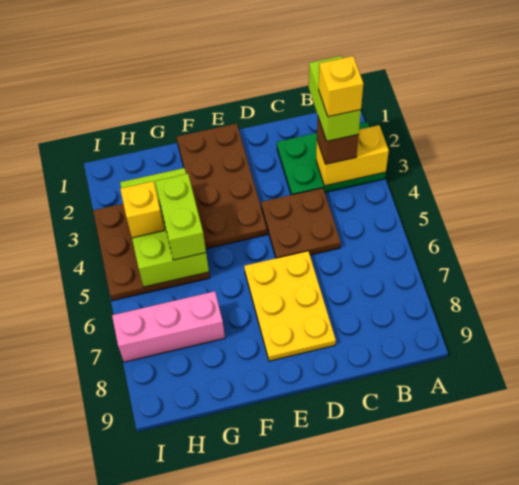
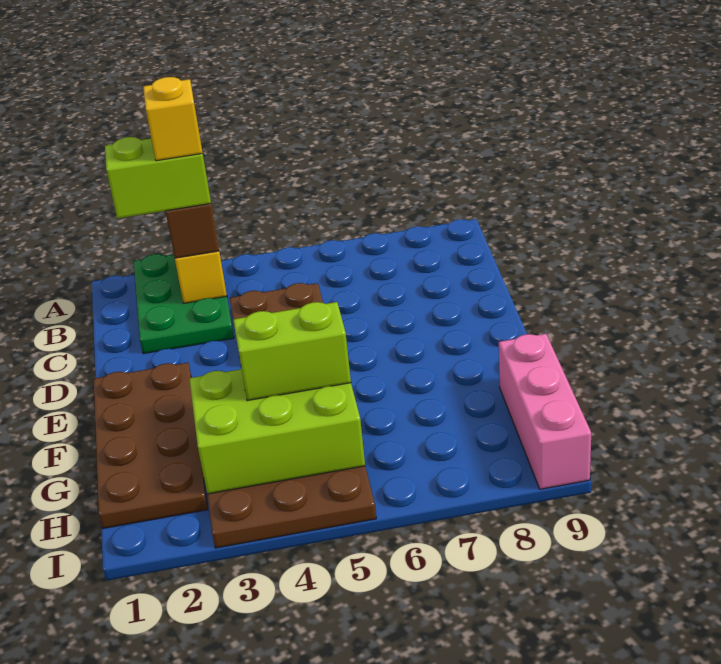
yellow plate D6:E8 level 1 -> none
brown plate E1:F4 level 1 -> brown plate E1:H2 level 1
pink brick G7:I7 level 1 -> pink brick G9:I9 level 1
yellow brick H4 level 3 -> none

